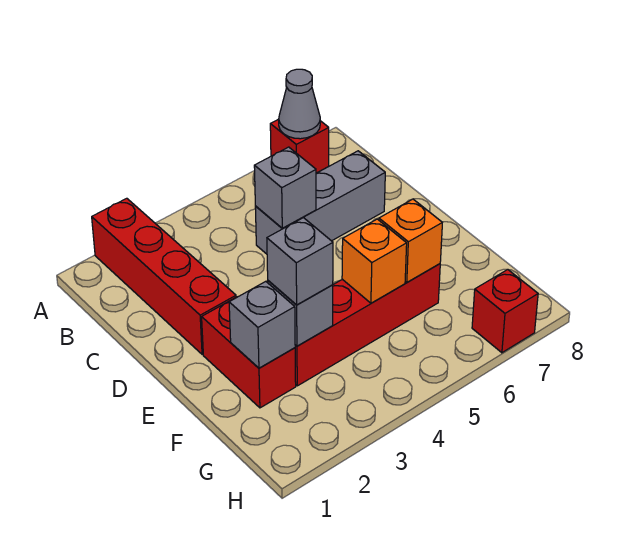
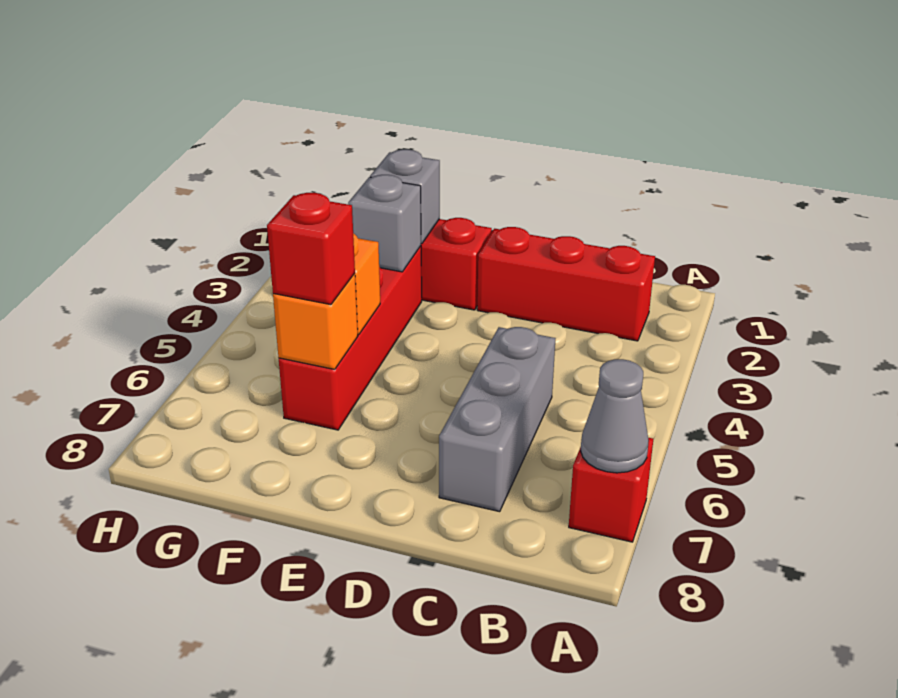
red brick A2:D2 level 1 -> red brick B2:D2 level 1
grey brick C5 level 2 -> none
grey brick F3 level 3 -> none
red brick H7 level 1 -> red brick F6 level 3

